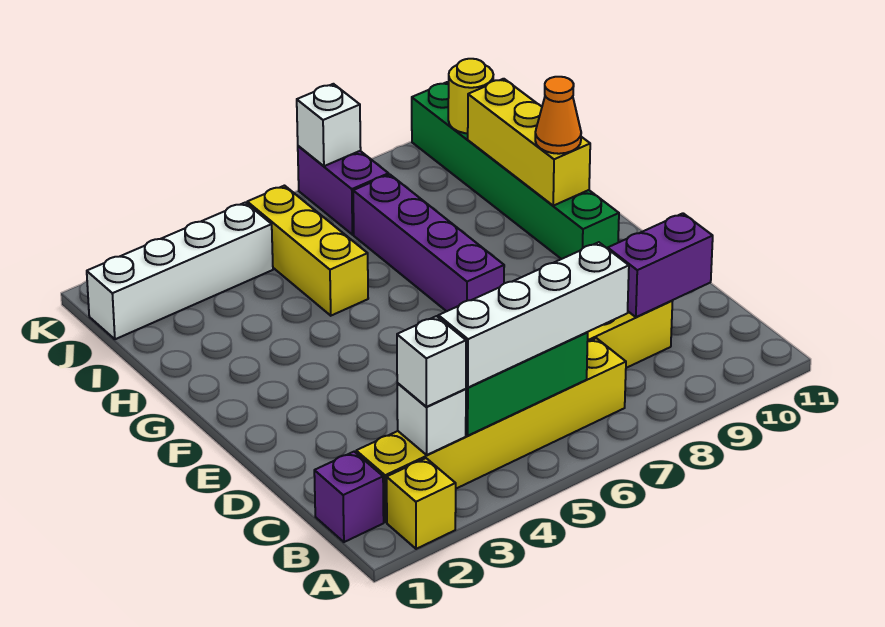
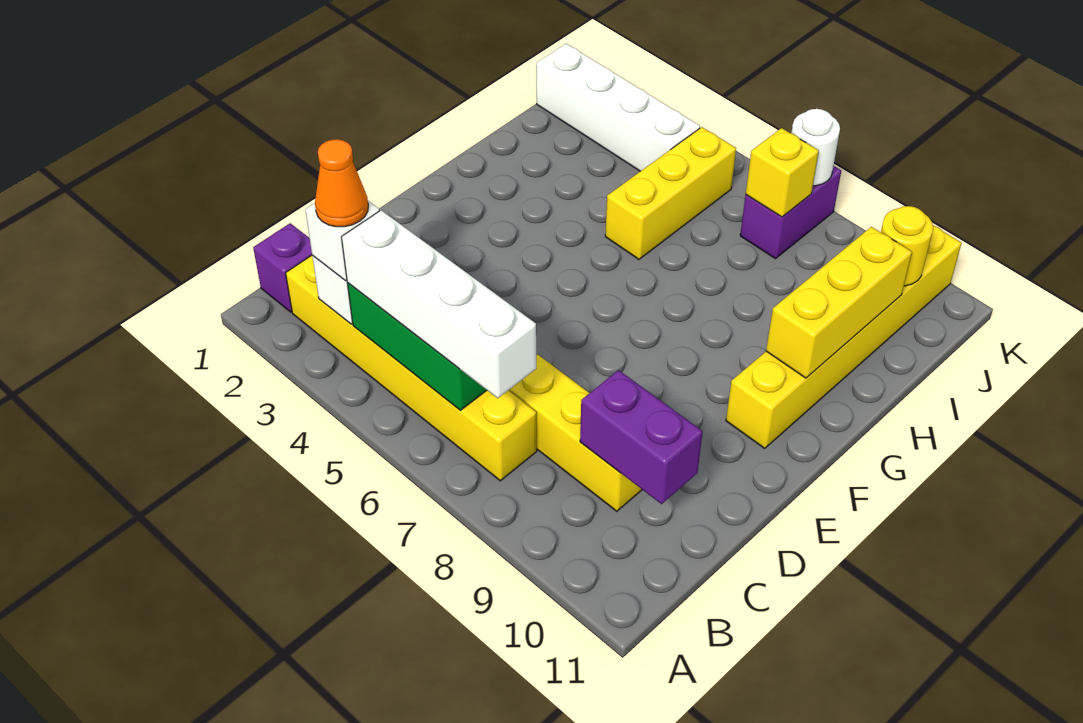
yellow brick A2 level 1 -> yellow brick J7 level 2
purple brick F7:I7 level 1 -> none
green brick F10:K10 level 1 -> yellow brick F10:K10 level 1
orange cone G10 level 3 -> orange cone B3 level 4
white brick K7 level 2 -> white round brick K7 level 2

